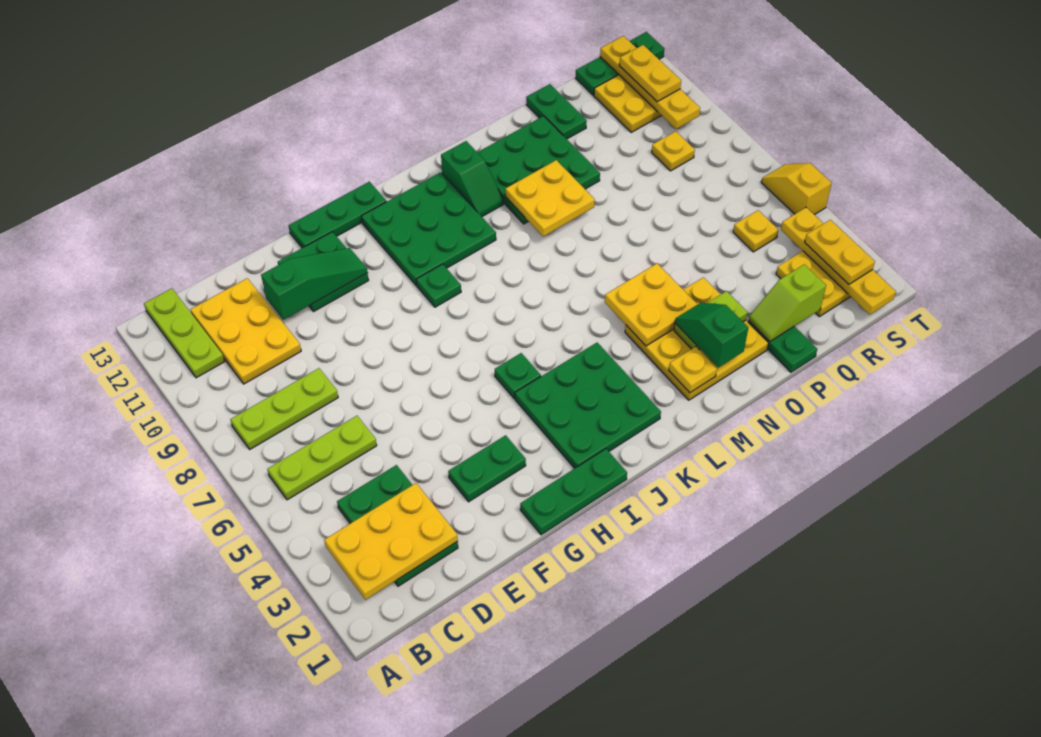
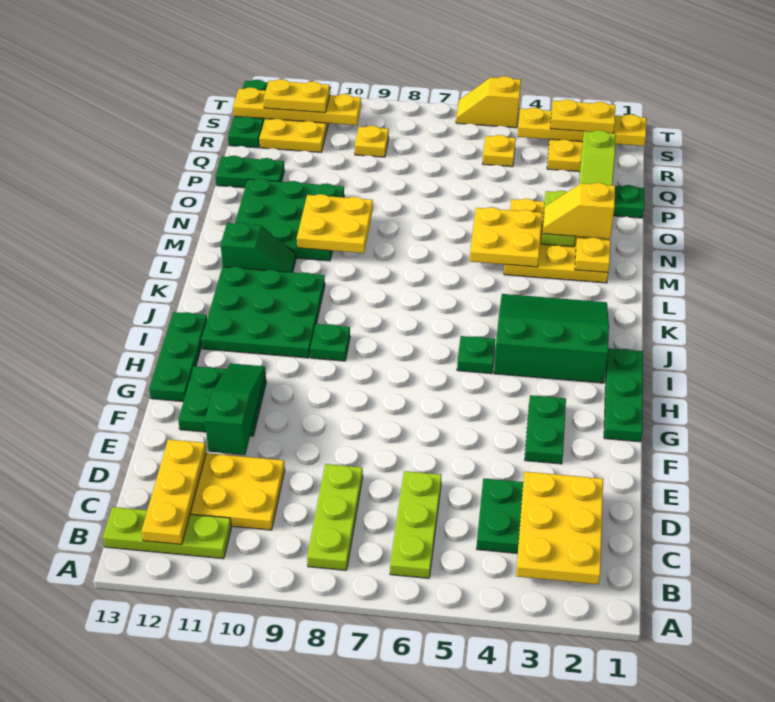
none -> yellow plate B12:D12 level 2
green plate I2:K4 level 1 -> green slope I2:K4 level 1 top I
green slope N2:N3 level 3 top 2 -> yellow slope N2:N3 level 3 top 2

